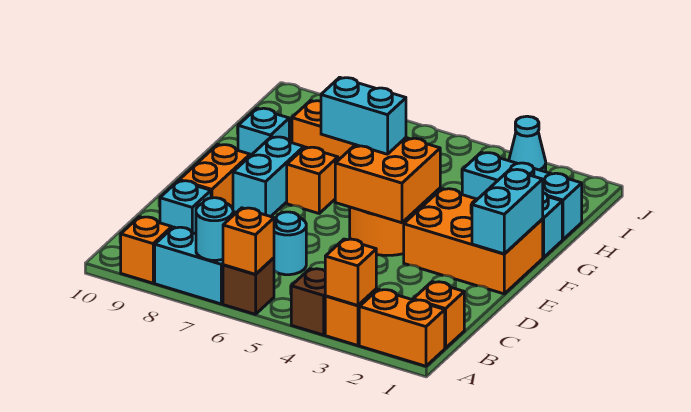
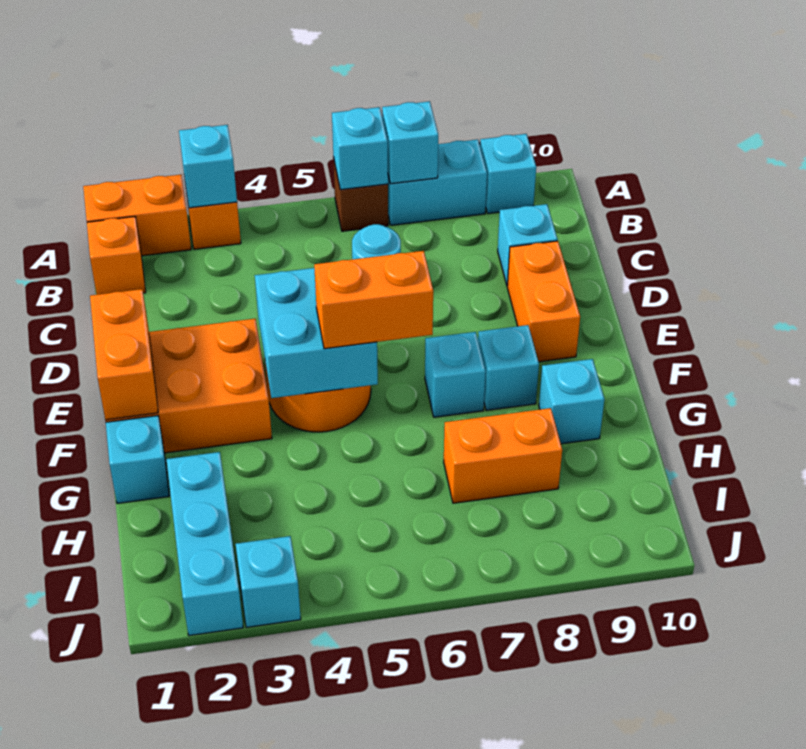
orange brick A3 level 2 -> cyan brick A3 level 2
brown brick A4 level 1 -> none
orange brick A6 level 2 -> cyan brick A6 level 2
cyan round brick A7 level 2 -> cyan brick A7 level 2
orange brick A9 level 1 -> cyan brick A9 level 1
cyan brick E1:F1 level 2 -> orange brick E1:F1 level 2
orange brick E4:F5 level 2 -> cyan brick E4:F5 level 2
cyan brick E8:F8 level 1 -> cyan brick F8 level 1
cyan brick F5:F6 level 3 -> orange brick F5:F6 level 3
orange brick F7 level 1 -> cyan brick F7 level 1
cyan brick H1:H3 level 1 -> cyan brick H2:J2 level 1
cyan cone J3 level 1 -> cyan brick J3 level 1

